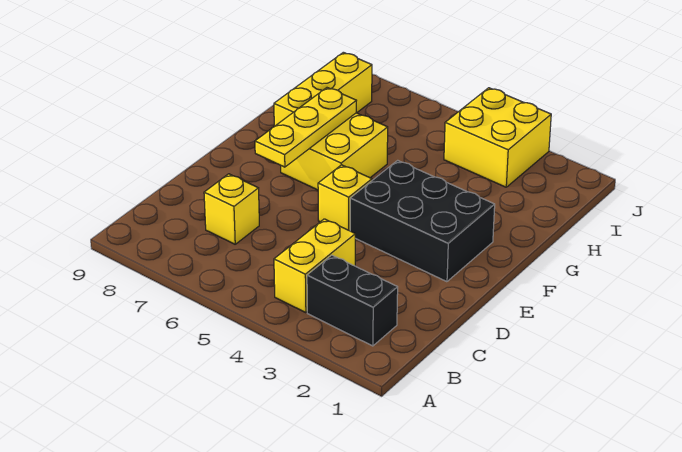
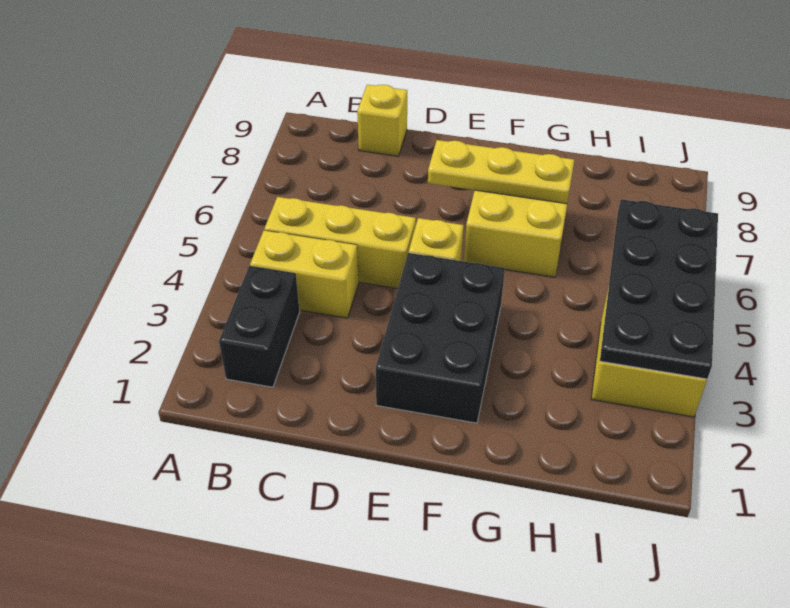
yellow brick C7 level 1 -> yellow brick C9 level 1
yellow brick G8:I8 level 1 -> yellow brick B5:D5 level 1
none -> black plate I3:J6 level 2

